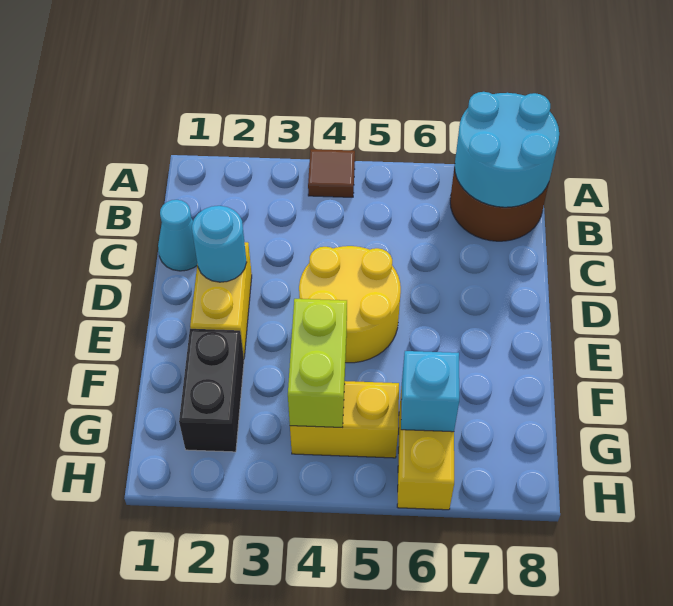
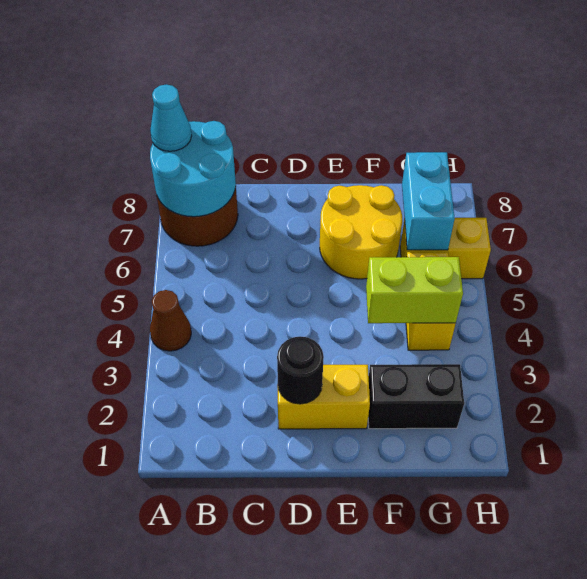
brown tile A4 level 1 -> brown cone A4 level 1
cyan cone C1 level 1 -> cyan cone A8 level 3
cyan round brick D2 level 2 -> black round brick D2 level 2
yellow round brick D4:E5 level 1 -> yellow round brick E6:F7 level 1
cyan brick G6 level 2 -> cyan brick G6:G7 level 2

